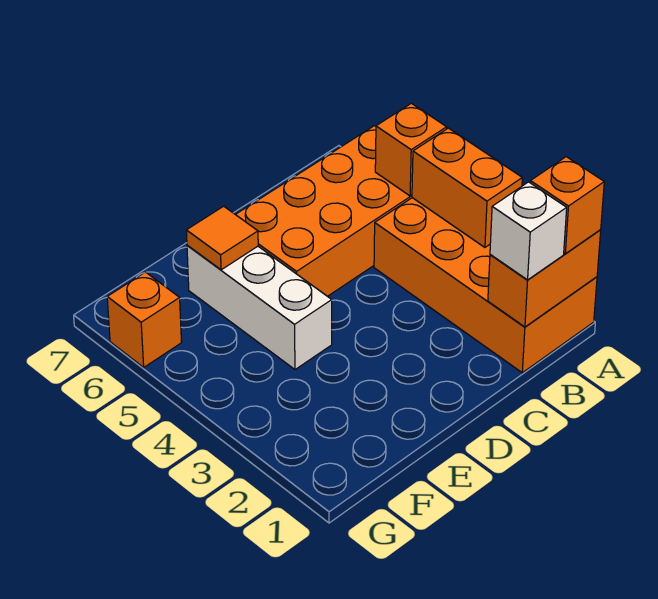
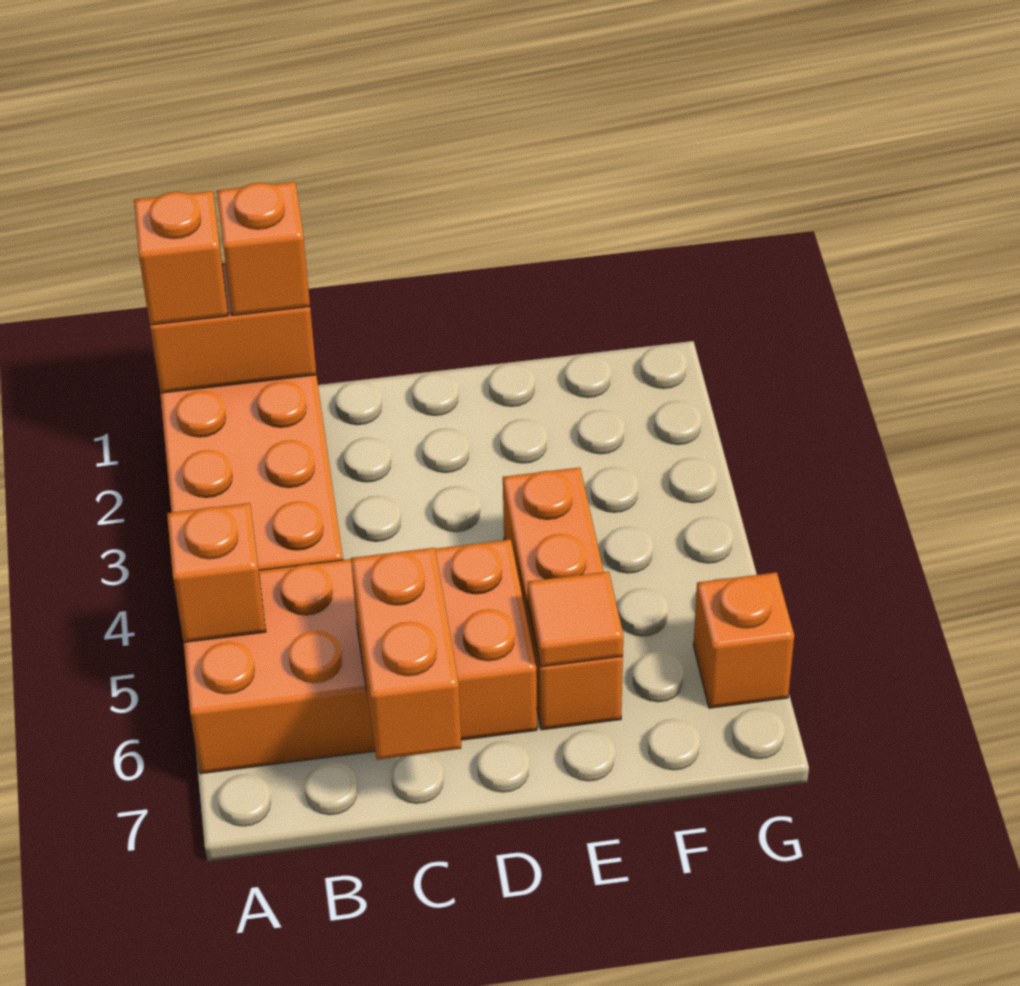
orange brick A3:A4 level 2 -> orange brick C6:C7 level 2
white brick B1 level 3 -> orange brick B1 level 3
white brick E4:E6 level 1 -> orange brick E4:E6 level 1

